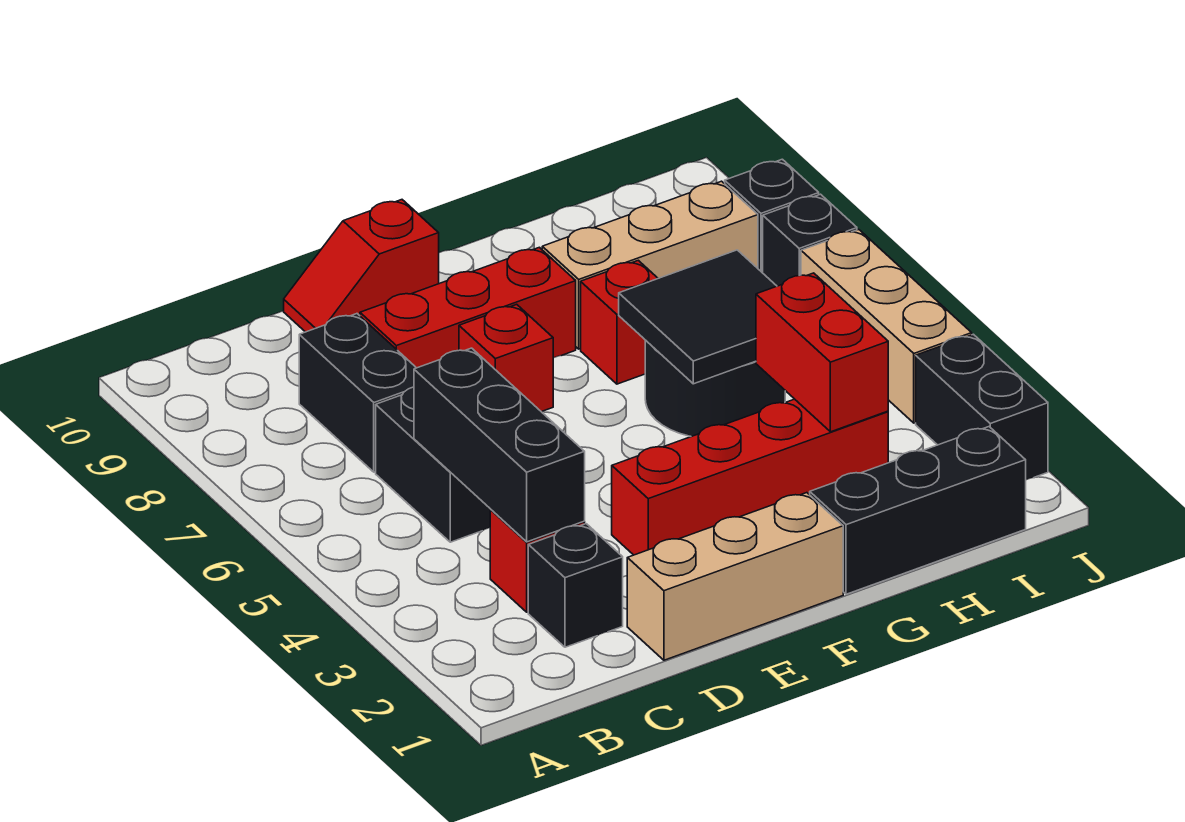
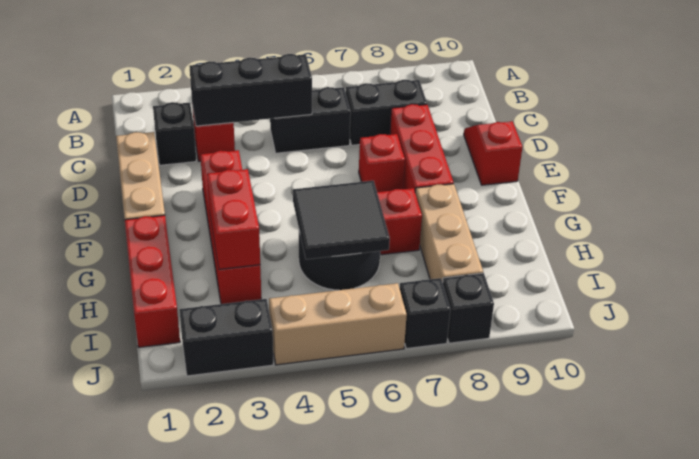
black brick G1:I1 level 1 -> red brick G1:I1 level 1
red brick H3:H4 level 2 -> red brick G3:H3 level 2

